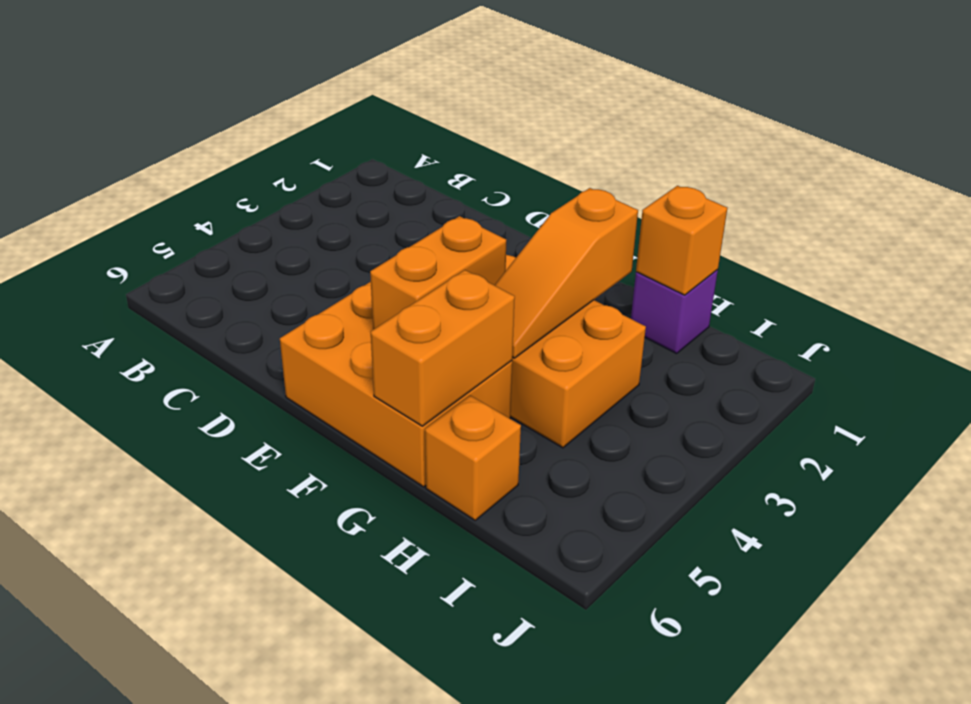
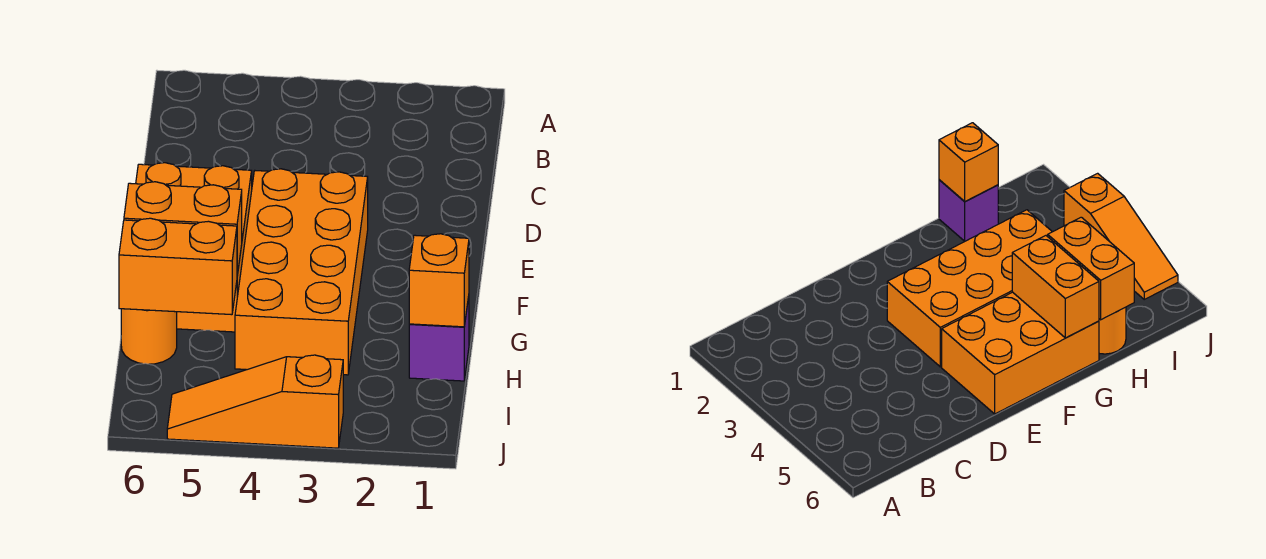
orange brick F4:F5 level 2 -> orange brick H5:H6 level 2
orange slope G2:G4 level 2 top 2 -> orange slope J3:J5 level 1 top 3
orange brick H6 level 1 -> orange round brick H6 level 1

